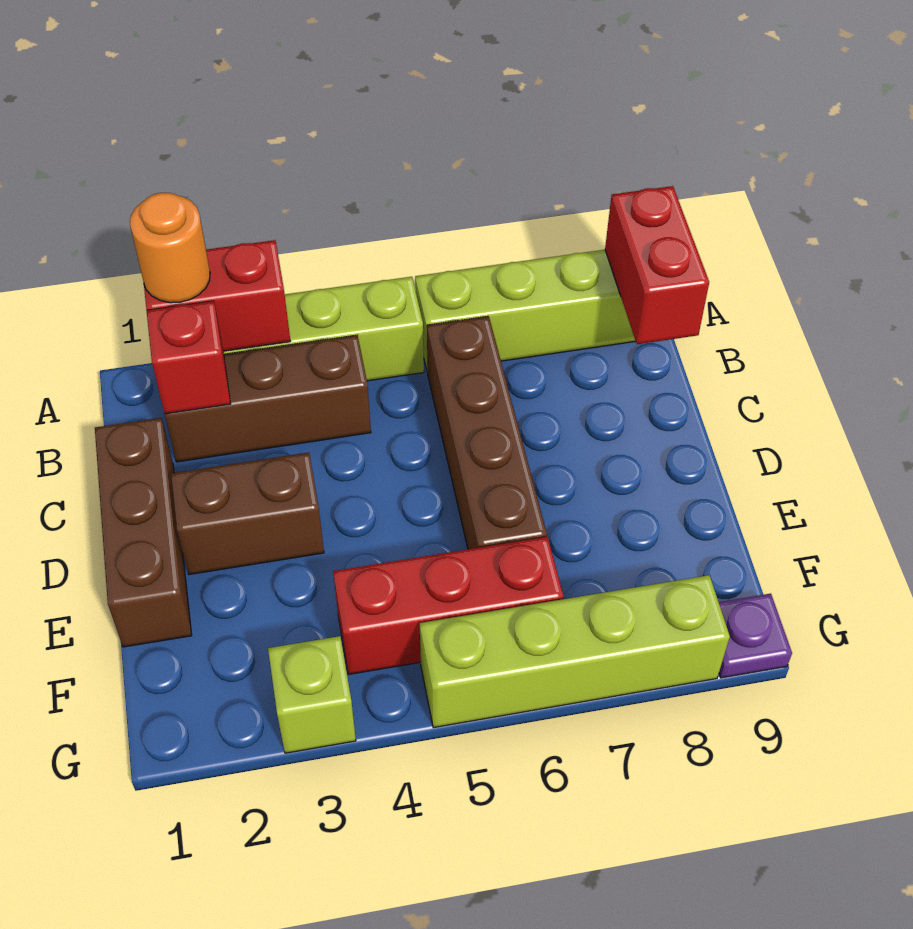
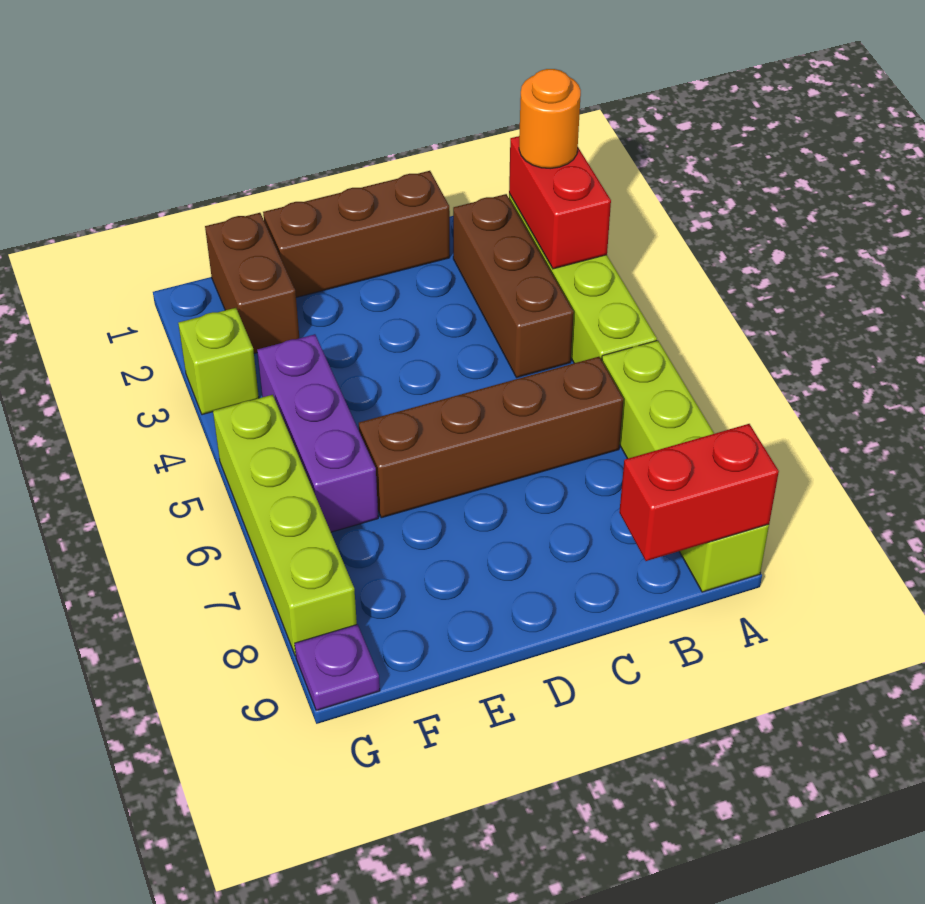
red brick B2 level 2 -> none
brown brick D2:D3 level 1 -> brown brick F1:F2 level 1
red brick F4:F6 level 1 -> purple brick F4:F6 level 1

